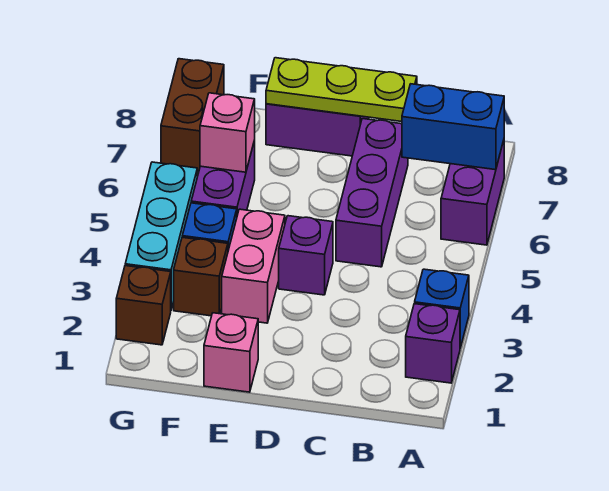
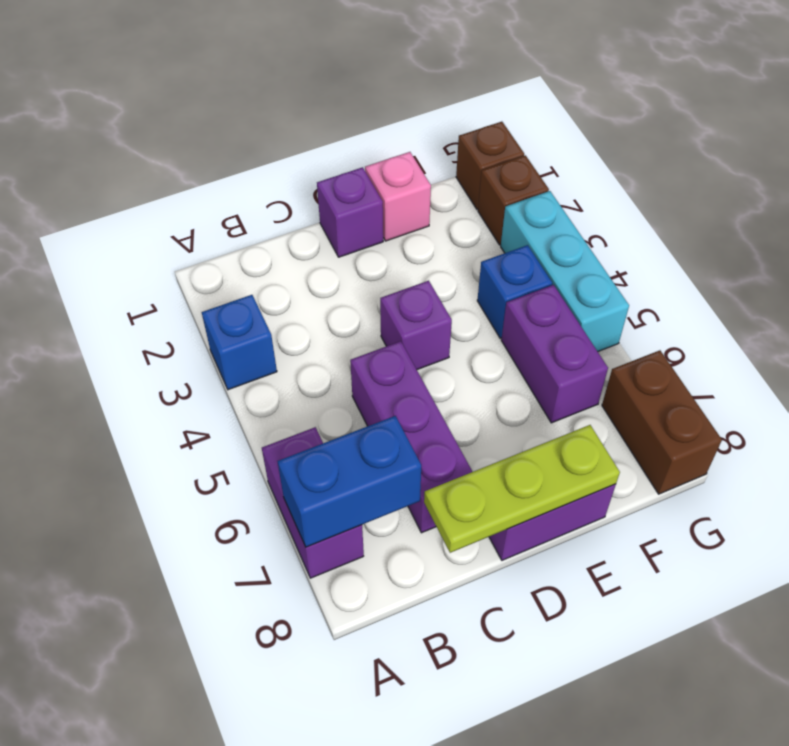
purple brick A2 level 1 -> purple brick D1 level 1
pink brick E3:E4 level 1 -> none
brown brick F3 level 1 -> brown brick G1 level 1
pink brick F6 level 2 -> none

